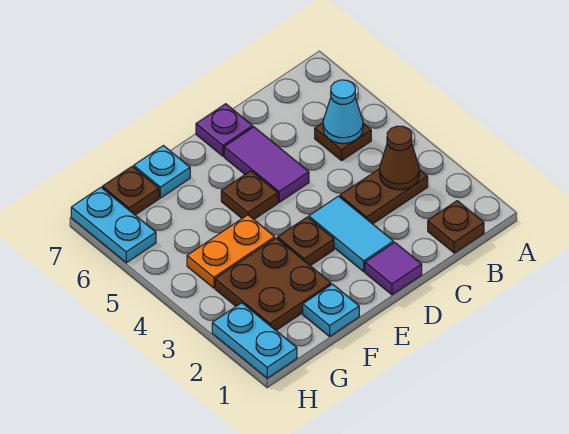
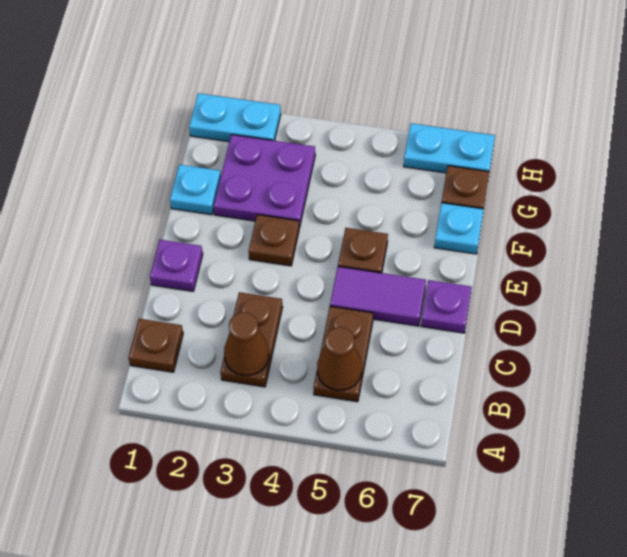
brown plate B5 level 1 -> brown plate B5:C5 level 1
cyan cone B5 level 2 -> brown cone B5 level 2
purple tile D1 level 1 -> purple plate D1 level 1
cyan tile D2:D3 level 1 -> none
brown plate F2:G3 level 1 -> purple plate F2:G3 level 1
orange plate F4:G4 level 1 -> none

